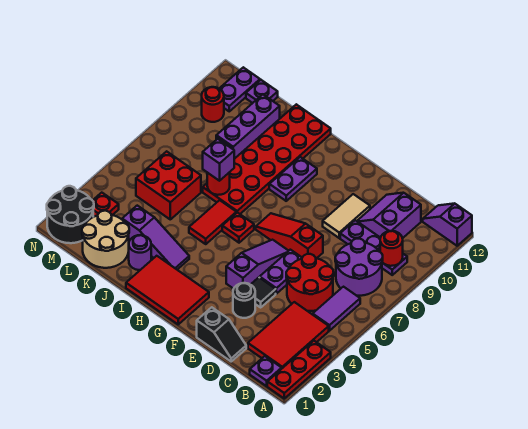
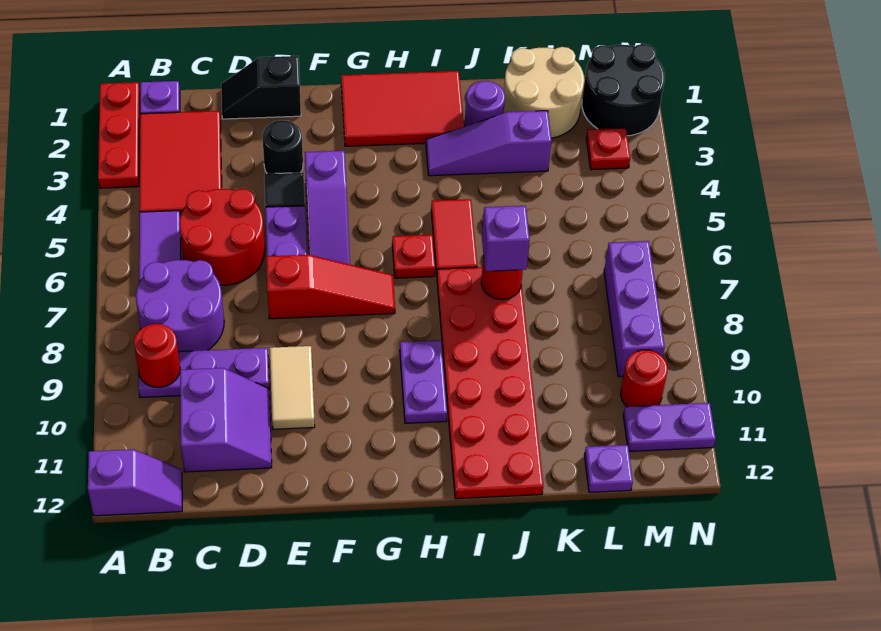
red brick K5:L6 level 1 -> none
purple brick K9:K11 level 1 -> purple brick M7:M9 level 1
purple plate M11:M12 level 1 -> purple plate M11:N11 level 1

